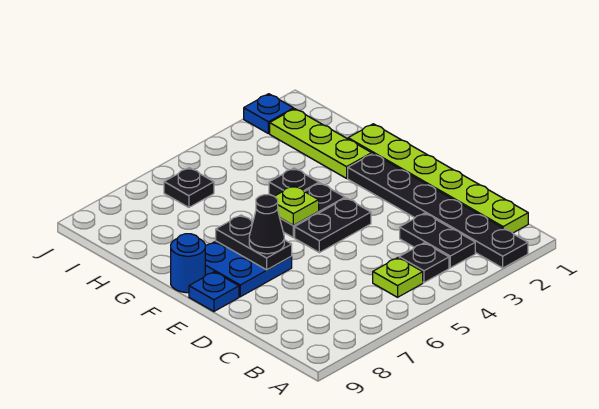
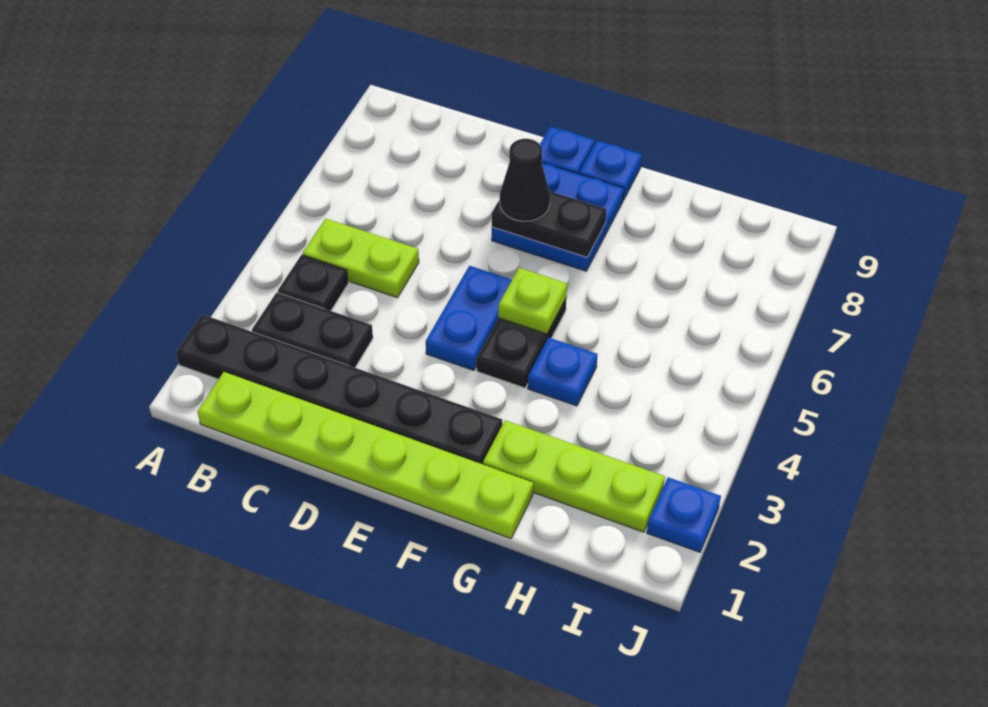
lime plate B5 level 1 -> lime plate B5:C5 level 1
black plate E4:E5 level 1 -> blue plate E4:E5 level 1
blue round brick F9 level 1 -> blue plate F9 level 1
black plate G4 level 1 -> blue plate G4 level 1
black plate I6 level 1 -> none

